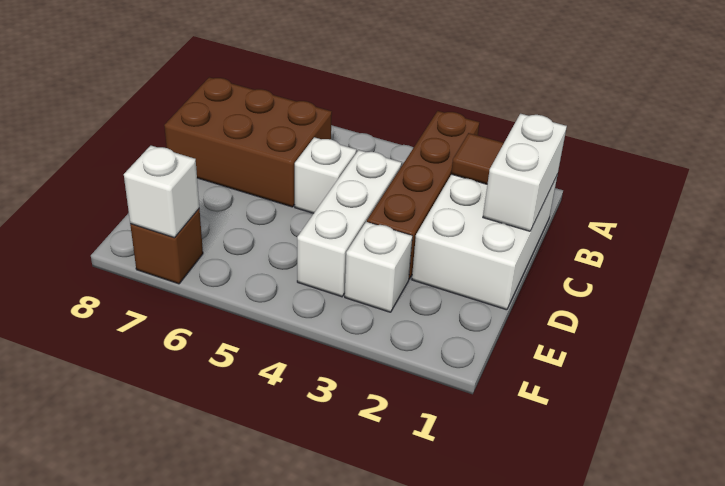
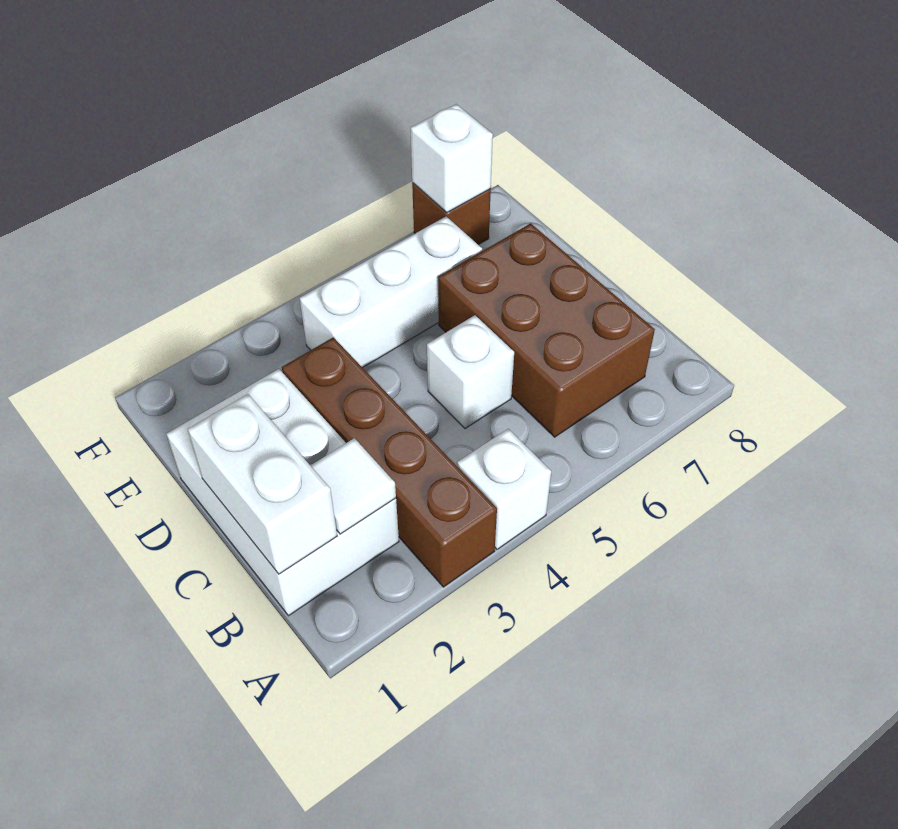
brown tile B2 level 2 -> white tile B2 level 2
brown brick B6:C8 level 1 -> brown brick B6:D7 level 1
white brick C4:E4 level 1 -> white brick E4:E6 level 1
white brick E3 level 1 -> white brick A4 level 1

